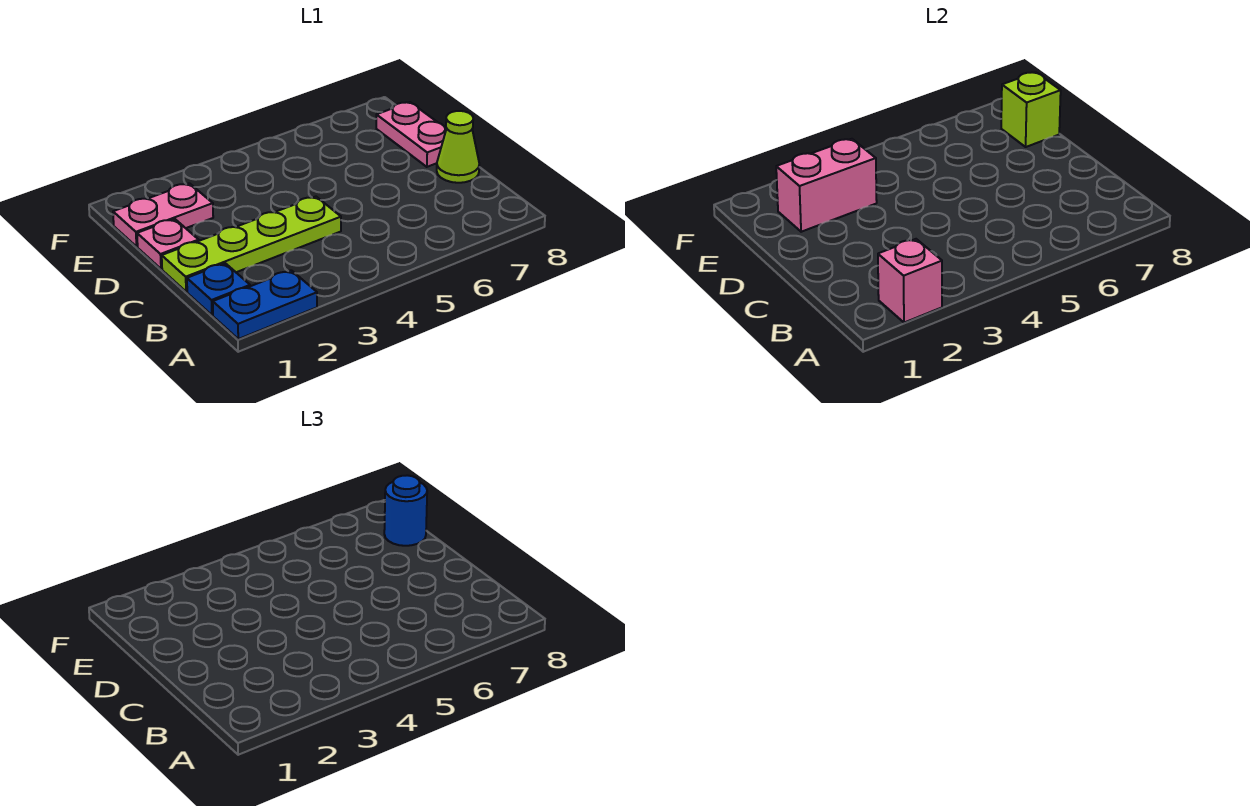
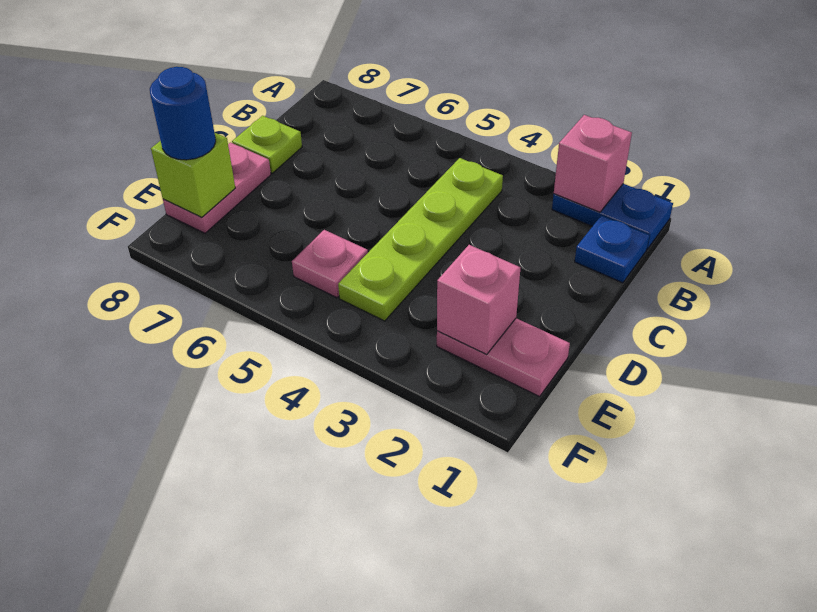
lime plate C1:C4 level 1 -> lime plate B4:E4 level 1
lime cone C8 level 1 -> lime plate C8 level 1
pink plate D1 level 1 -> pink plate E5 level 1
pink brick E2:E3 level 2 -> pink brick E2 level 2

